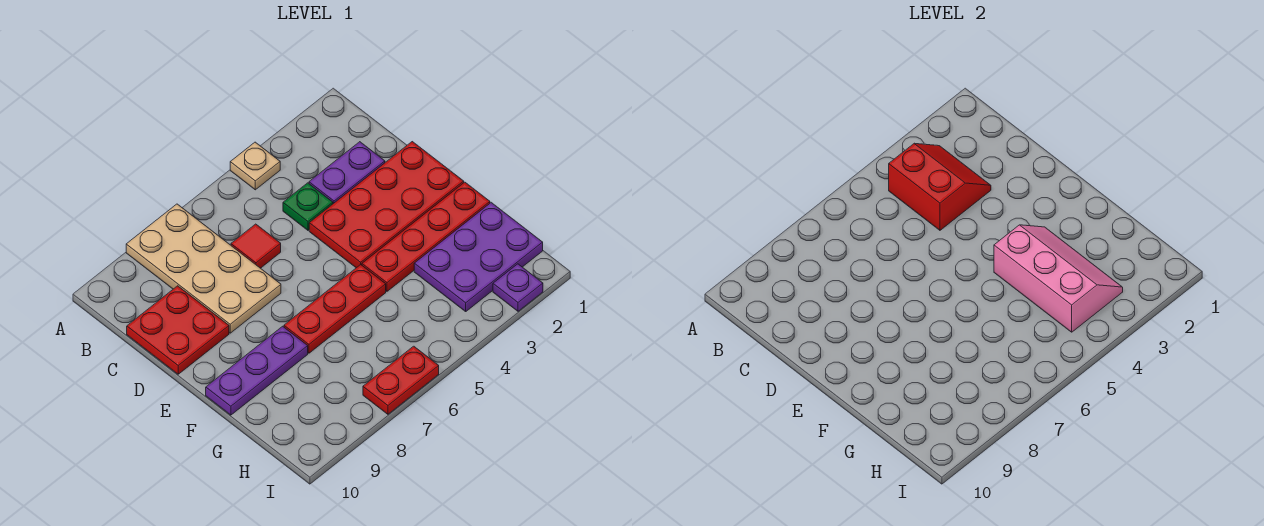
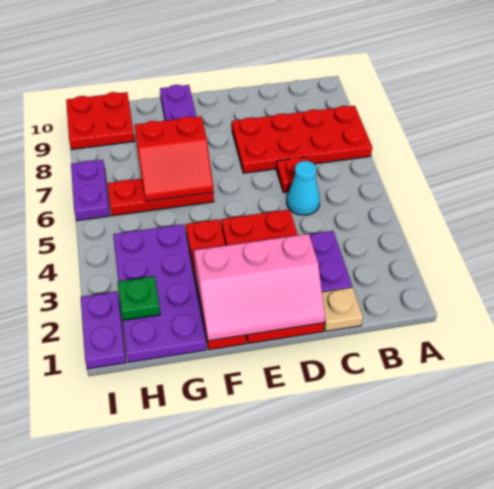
tan plate A4 level 1 -> tan plate C1 level 1
tan plate A7:D8 level 1 -> red plate A7:D8 level 1
red slope B3:C4 level 2 top 4 -> red slope F6:G7 level 2 top 7
green plate C4 level 1 -> green plate H2 level 2
none -> cyan cone C5 level 1
red tile C6 level 1 -> red plate C6 level 1
red plate C9:D10 level 1 -> red plate H9:I10 level 1
pink slope F3:H4 level 2 top 4 -> pink slope D1:F2 level 2 top 2
red plate F5:F7 level 1 -> red plate F6:H6 level 1
purple plate G1:H3 level 1 -> purple plate G1:H4 level 1
purple plate I2 level 1 -> purple plate I1:I2 level 1
red plate I6:I7 level 1 -> purple plate I6:I7 level 1

